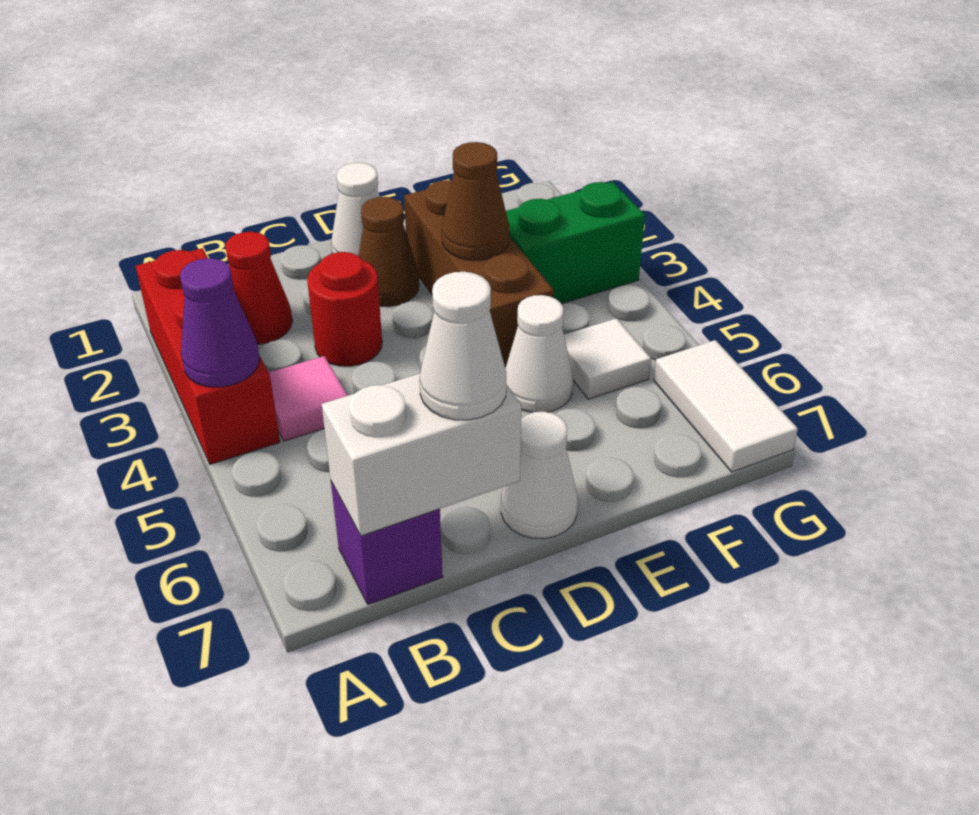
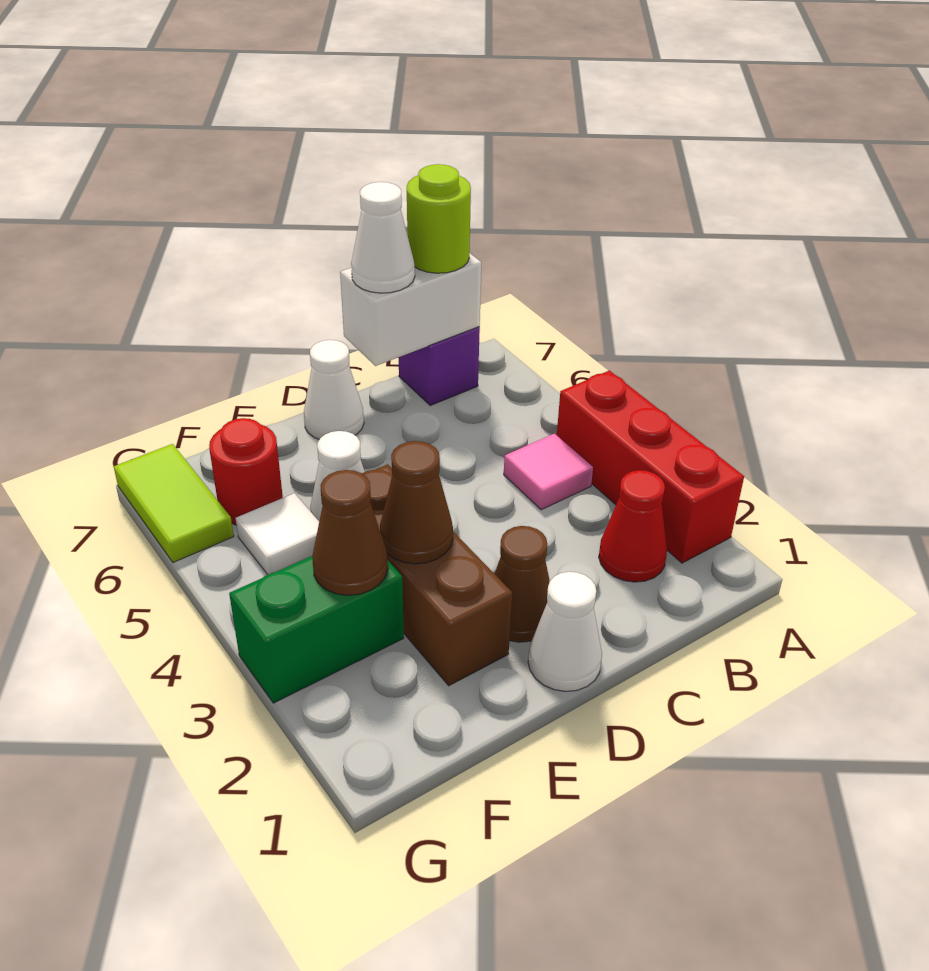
purple cone A4 level 2 -> none
none -> lime round brick B7 level 3
red round brick C3 level 1 -> red round brick F6 level 1
none -> brown cone F3 level 2
white tile G6:G7 level 1 -> lime tile G6:G7 level 1

